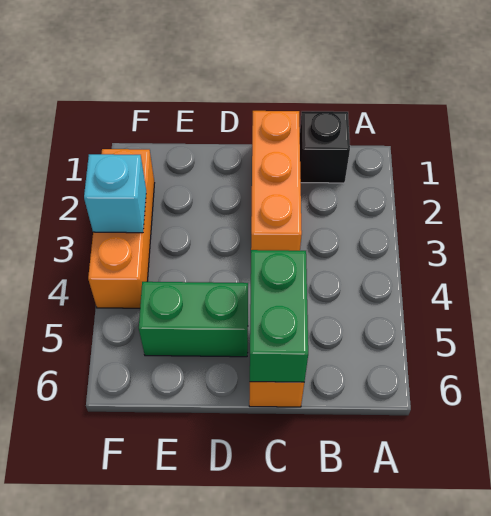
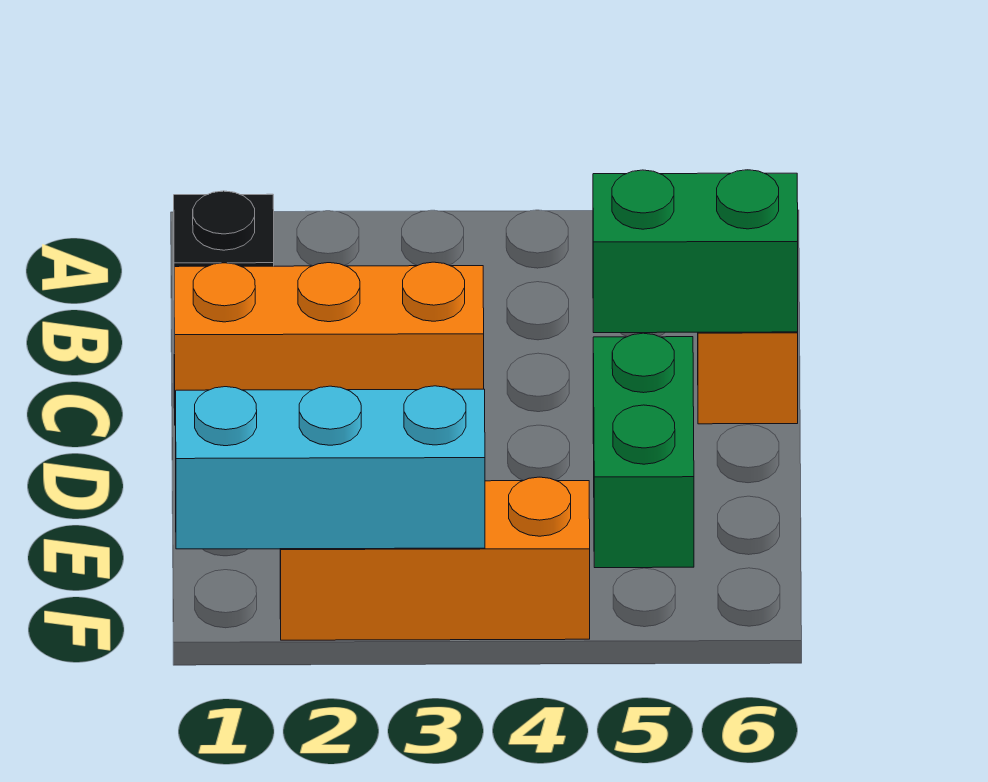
cyan brick F3 level 2 -> cyan brick F1:F3 level 2

